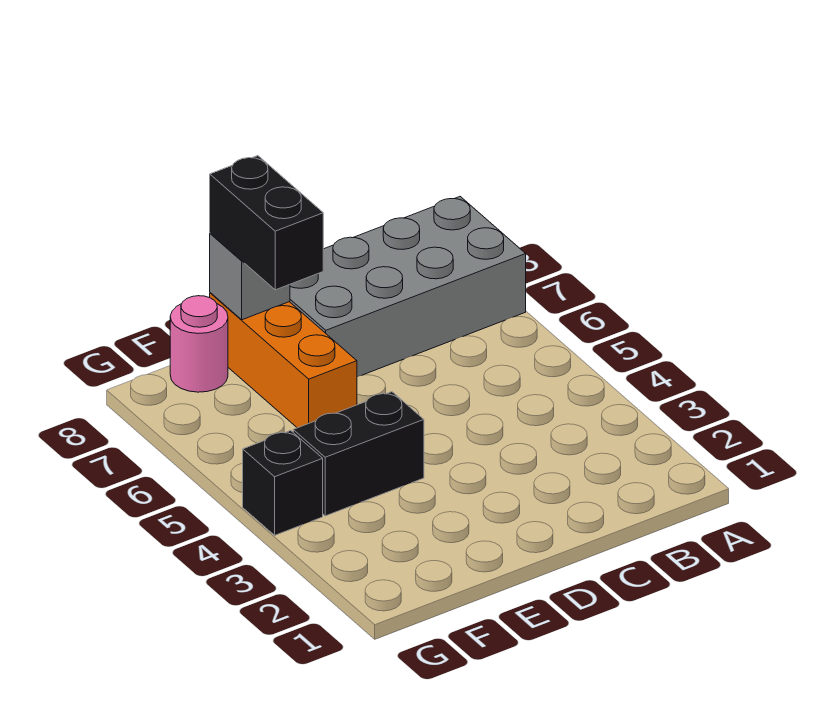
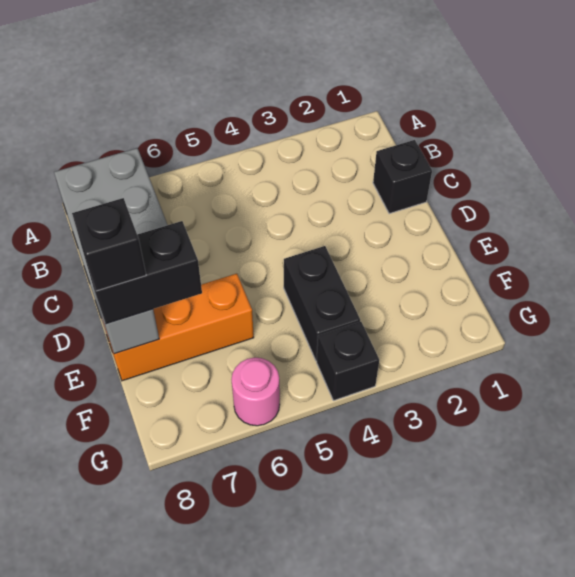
none -> black brick C1 level 1
none -> black brick E8 level 4
pink round brick F8 level 1 -> pink round brick G6 level 1

